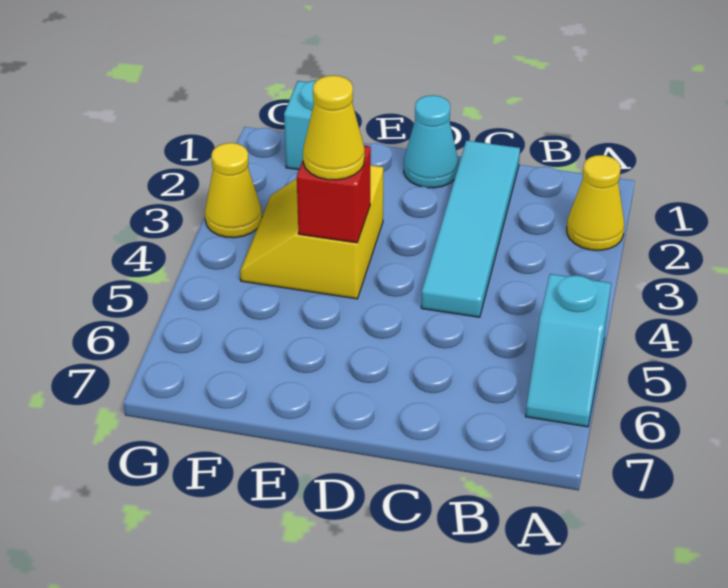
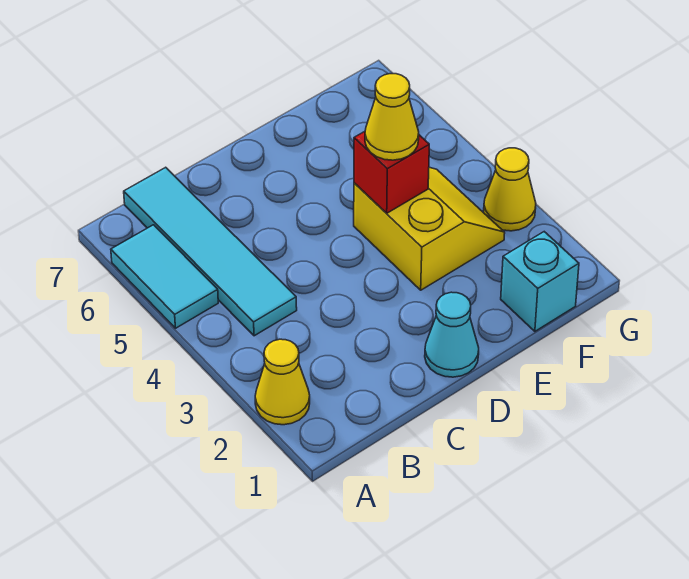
cyan slope A5:A6 level 1 top 5 -> cyan tile A5:A6 level 1
cyan tile C1:C4 level 1 -> cyan tile B4:B7 level 1

